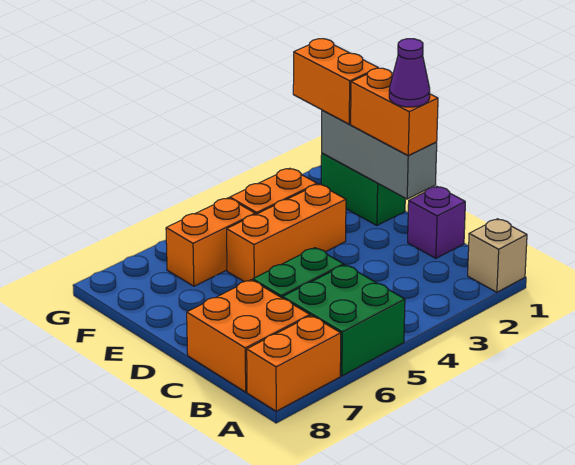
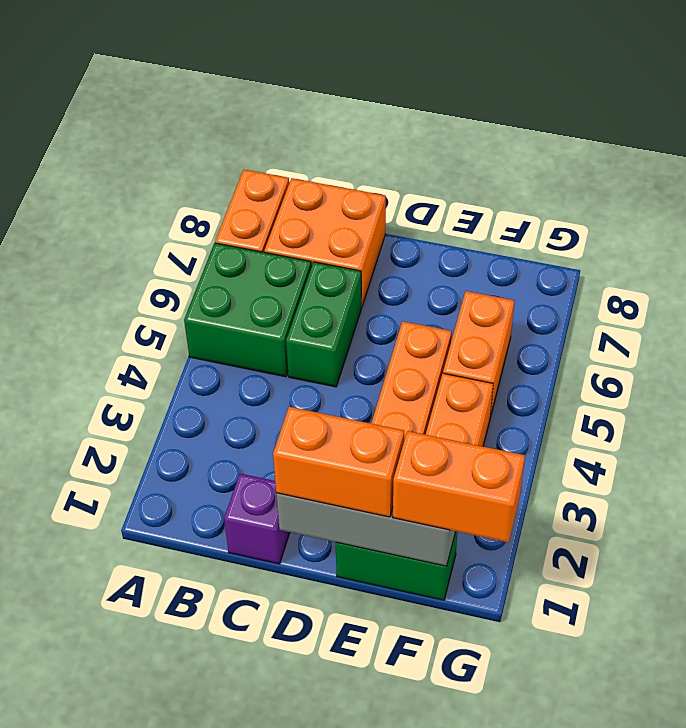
tan brick A1 level 1 -> none
purple cone D1 level 4 -> none

